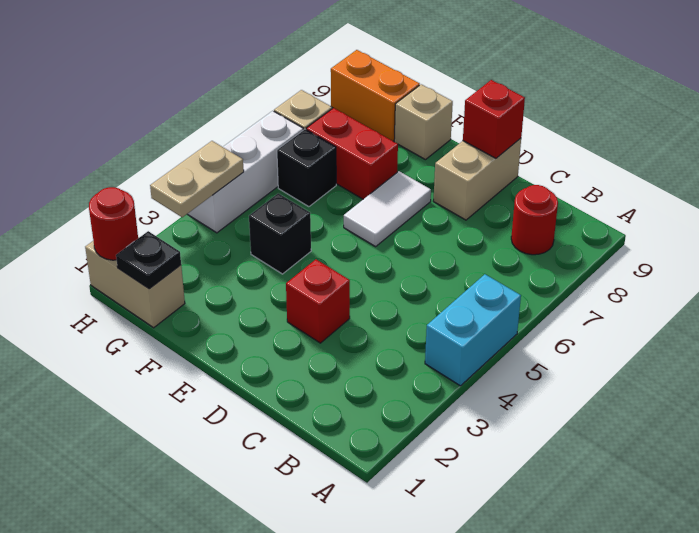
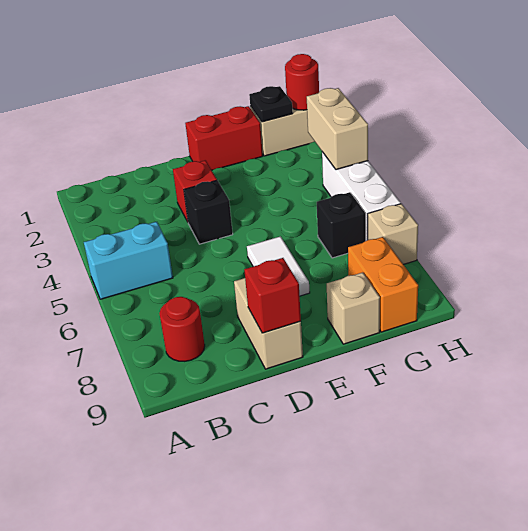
cyan brick A4:A5 level 1 -> cyan brick A5:B5 level 1
black brick F4 level 1 -> black brick D4 level 1
red brick F7:G7 level 1 -> red brick E1:F1 level 1
orange brick G9:H9 level 1 -> orange brick G8:G9 level 1
tan plate H3:H4 level 2 -> tan brick H3:H4 level 2

